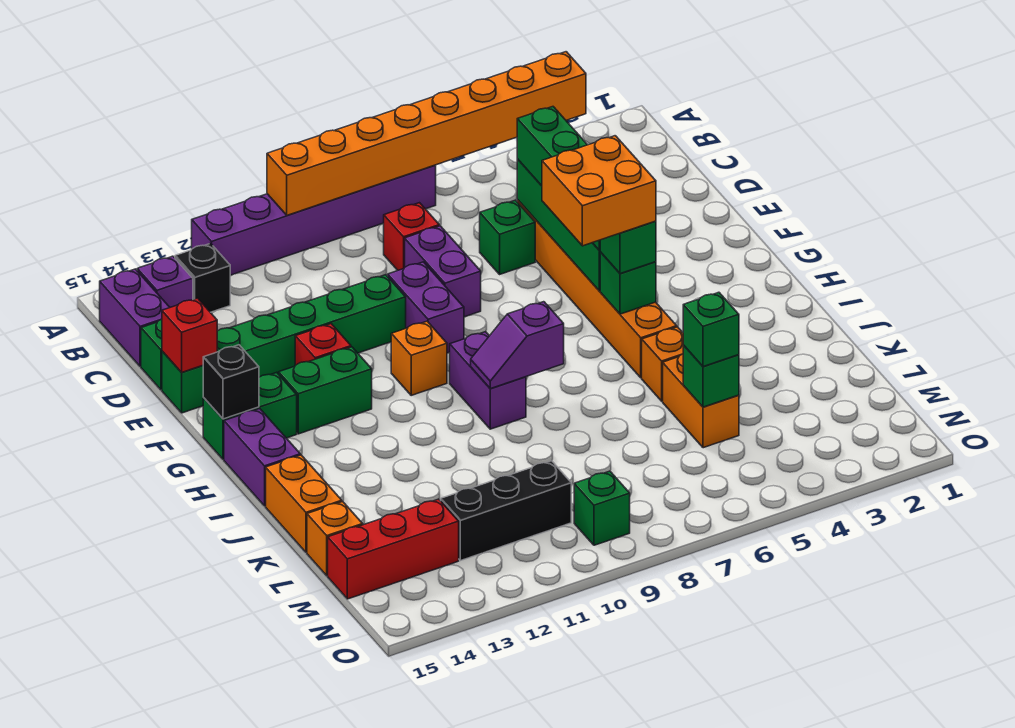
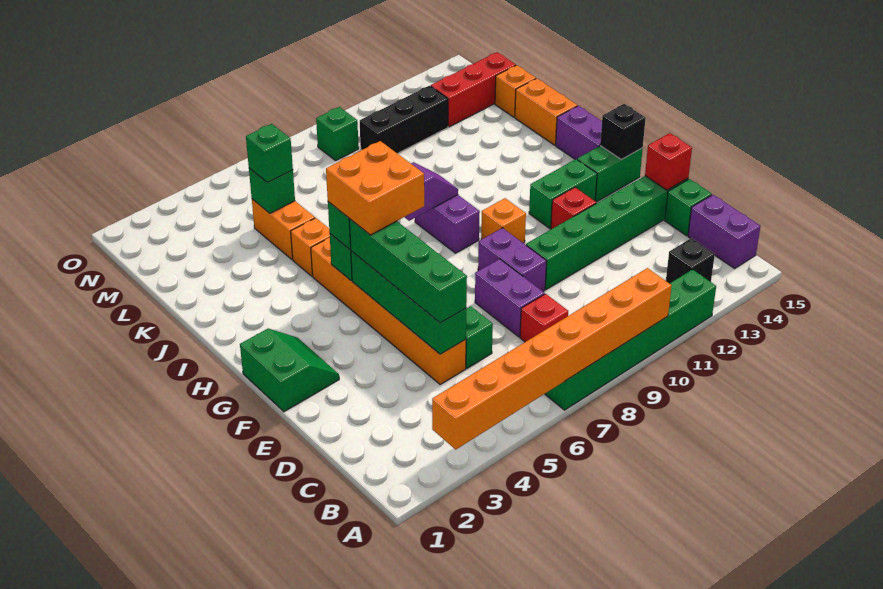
purple brick A7:A12 level 1 -> green brick A7:A12 level 1
purple brick B14 level 1 -> none
none -> green slope F1:G2 level 1 top 1

